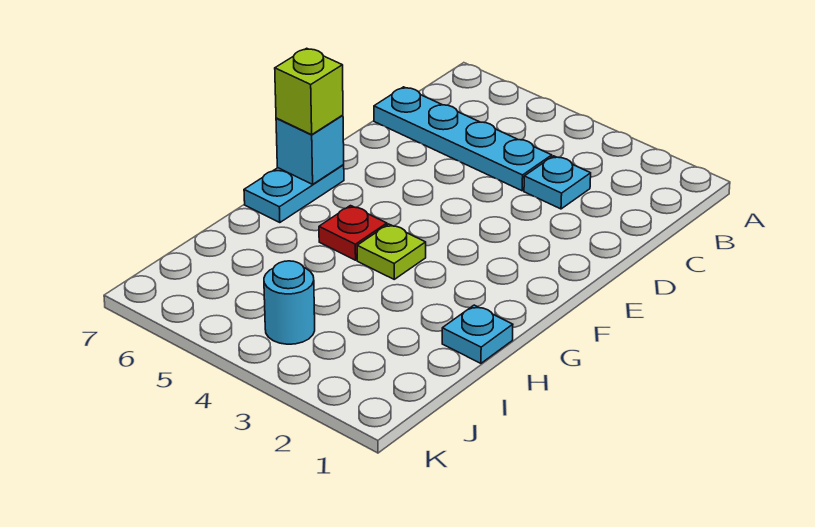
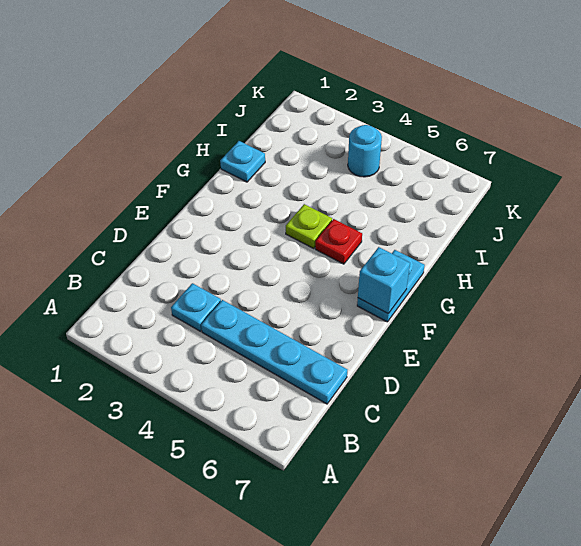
lime brick F7 level 3 -> none

